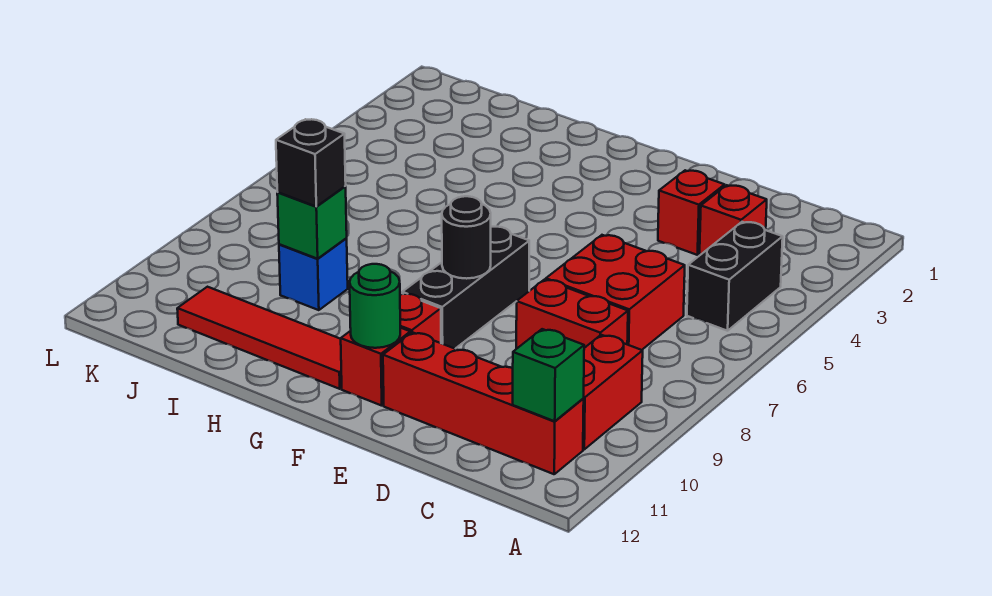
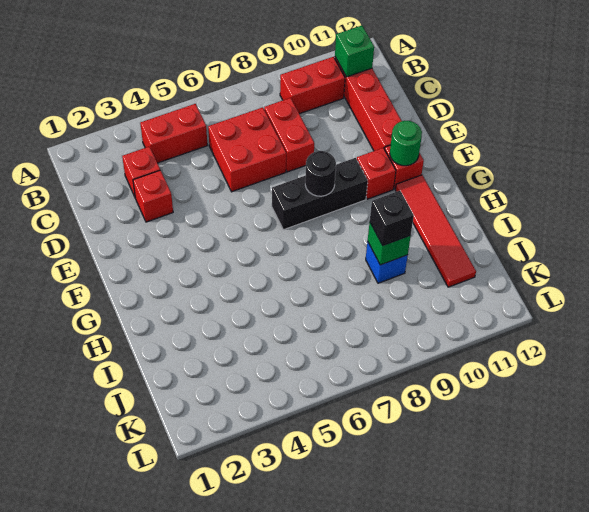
black brick B4:B5 level 1 -> red brick B4:B5 level 1

